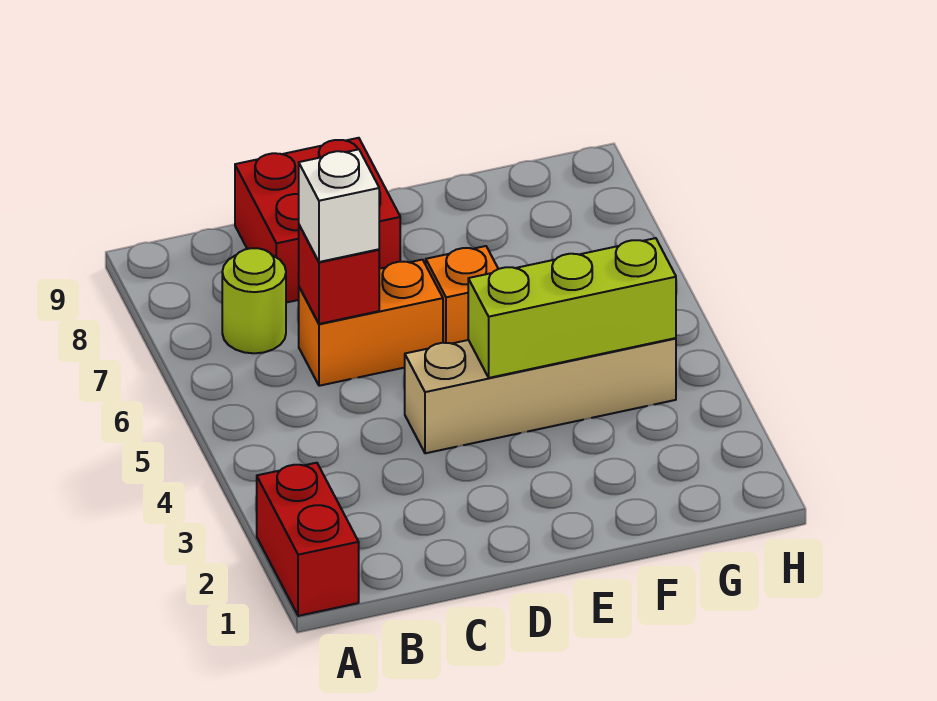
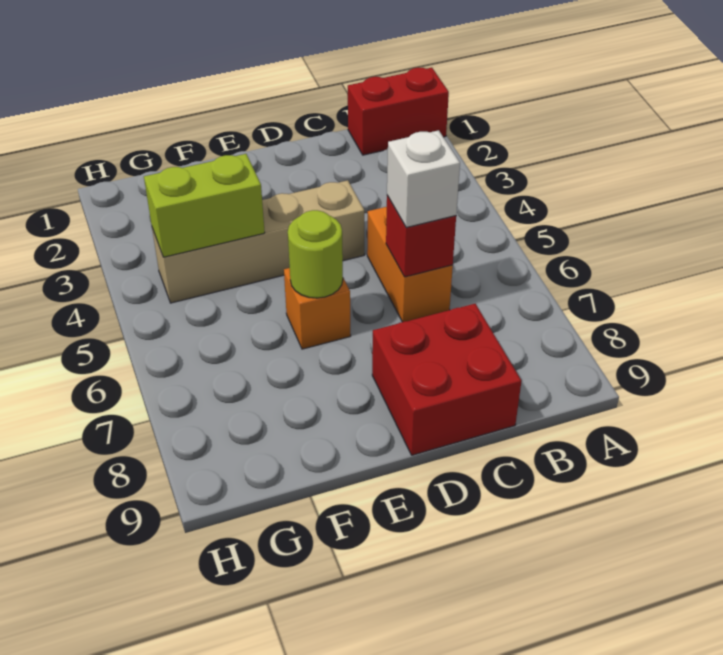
red brick A1:A2 level 1 -> red brick A1:B1 level 1
lime round brick B7 level 1 -> lime round brick E6 level 2
orange brick C6:D6 level 1 -> orange brick C5:C6 level 1
lime brick E4:G4 level 2 -> lime brick F4:G4 level 2

